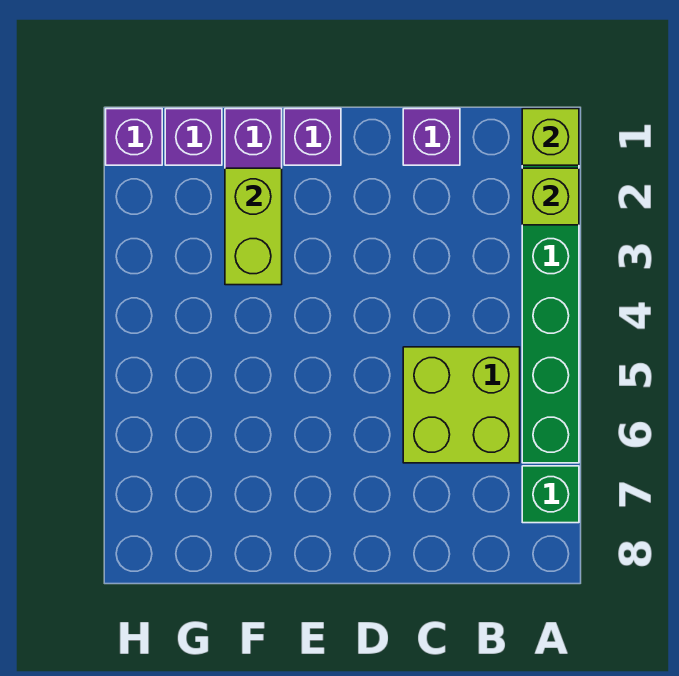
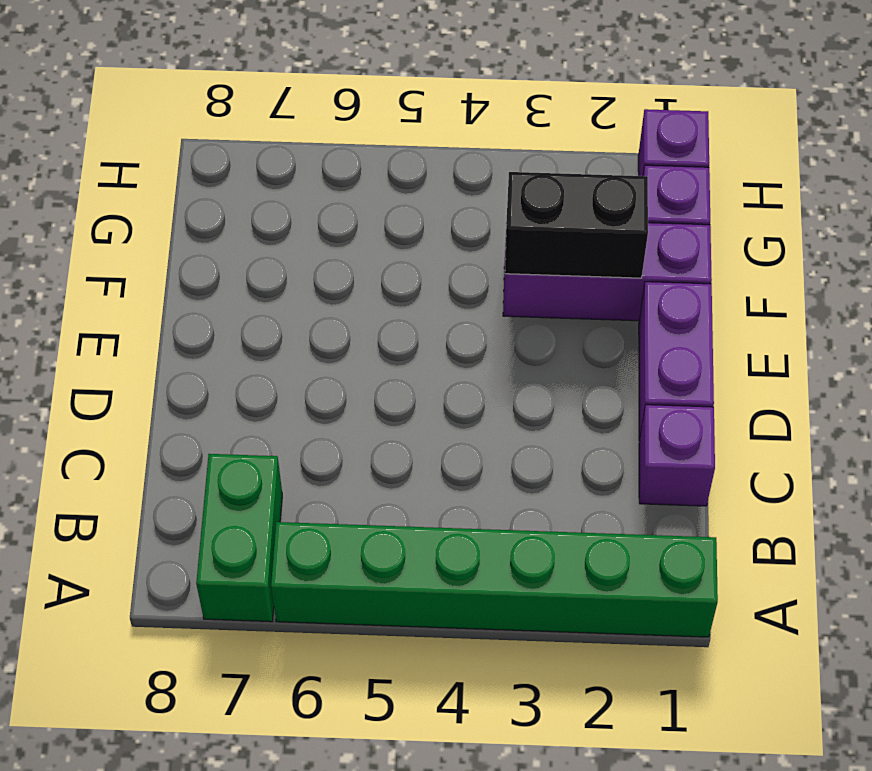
lime brick A1 level 2 -> none
lime brick A2 level 2 -> none
green brick A7 level 1 -> green brick A7:B7 level 1
lime brick B5:C6 level 1 -> none
purple brick E1 level 1 -> purple brick D1:E1 level 1
lime brick F2:F3 level 2 -> black brick F2:F3 level 2

